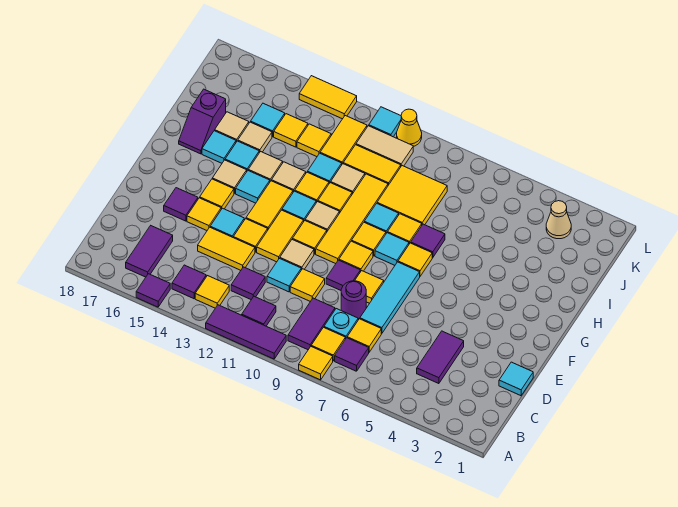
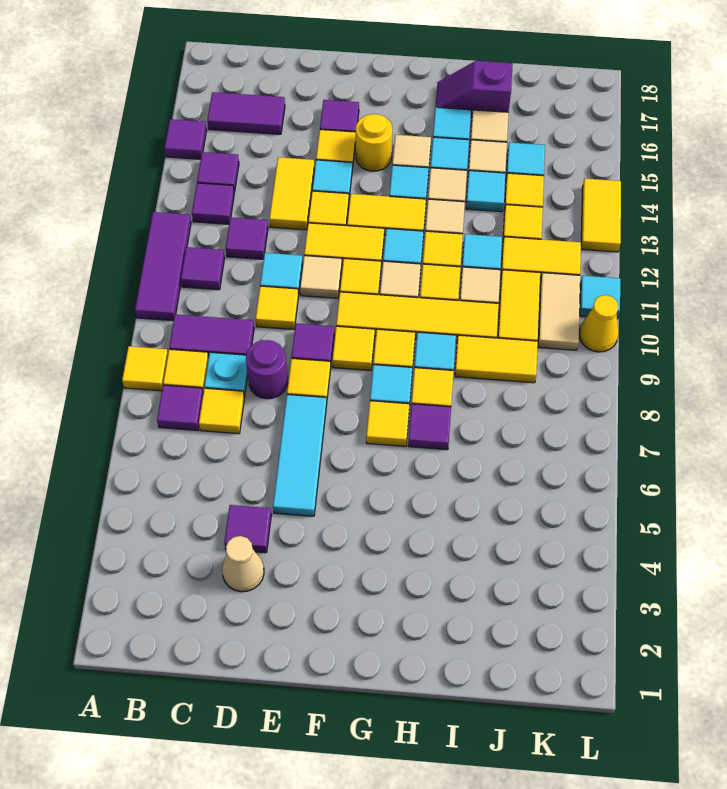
yellow tile B13 level 1 -> purple tile B13 level 1
purple tile C4:D4 level 1 -> purple tile D4 level 1
cyan tile D1 level 1 -> cyan tile I14 level 1
cyan tile D7:F7 level 1 -> cyan tile E5:E7 level 1
yellow tile F15 level 1 -> yellow round brick F15 level 1
yellow tile I8:J9 level 1 -> yellow tile I9:J9 level 1
tan cone K3 level 1 -> tan cone D3 level 1

